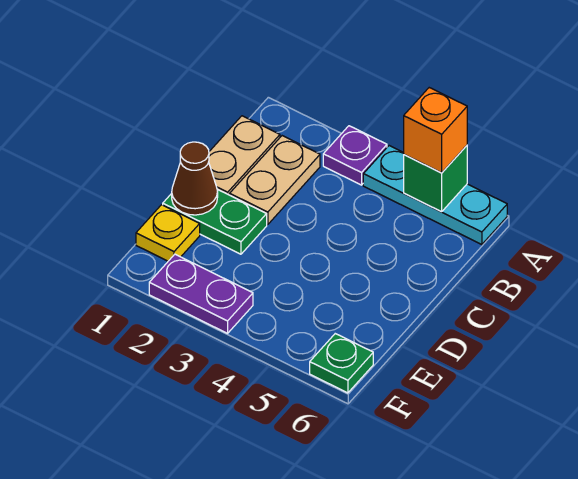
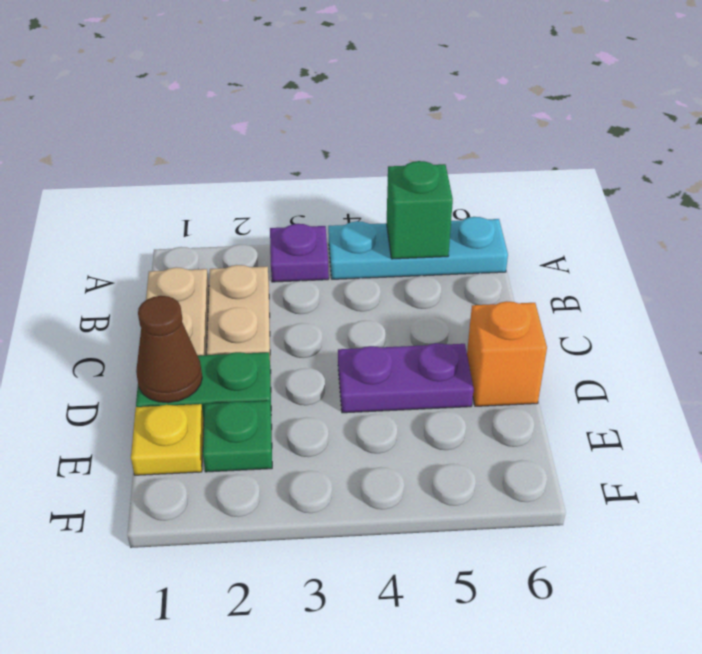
orange brick A5 level 3 -> orange brick D6 level 1
purple plate F2:F3 level 1 -> purple plate D4:D5 level 1
green plate F6 level 1 -> green plate E2 level 1

